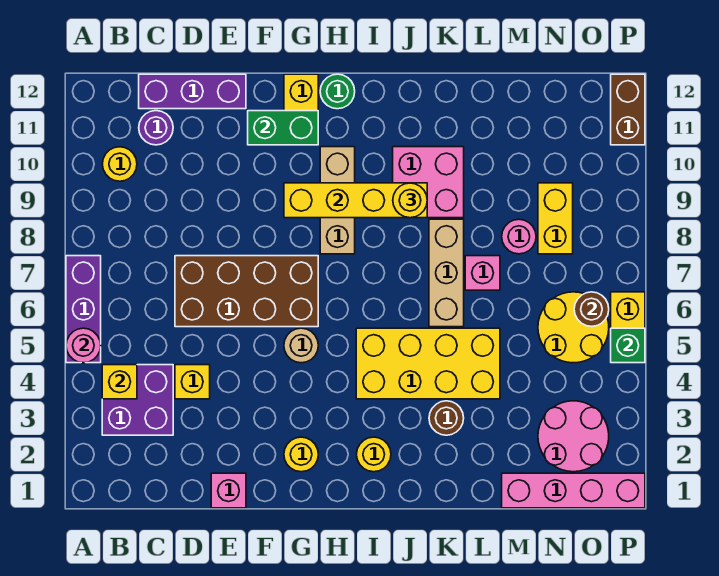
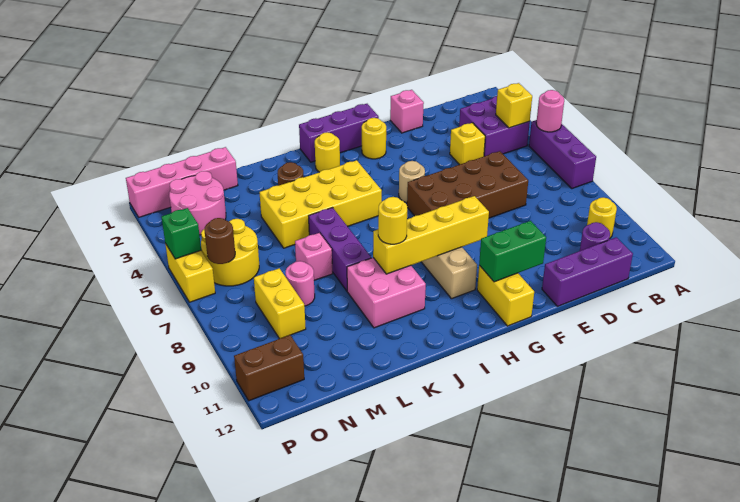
none -> purple brick G1:I1 level 1
green round brick H12 level 1 -> none
tan brick K6:K8 level 1 -> purple brick K6:K8 level 1
brown brick P11:P12 level 1 -> brown brick O11:P11 level 1

